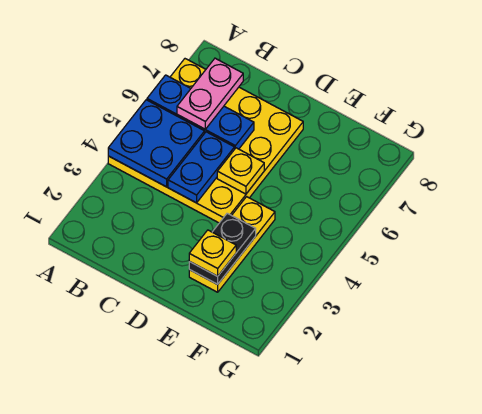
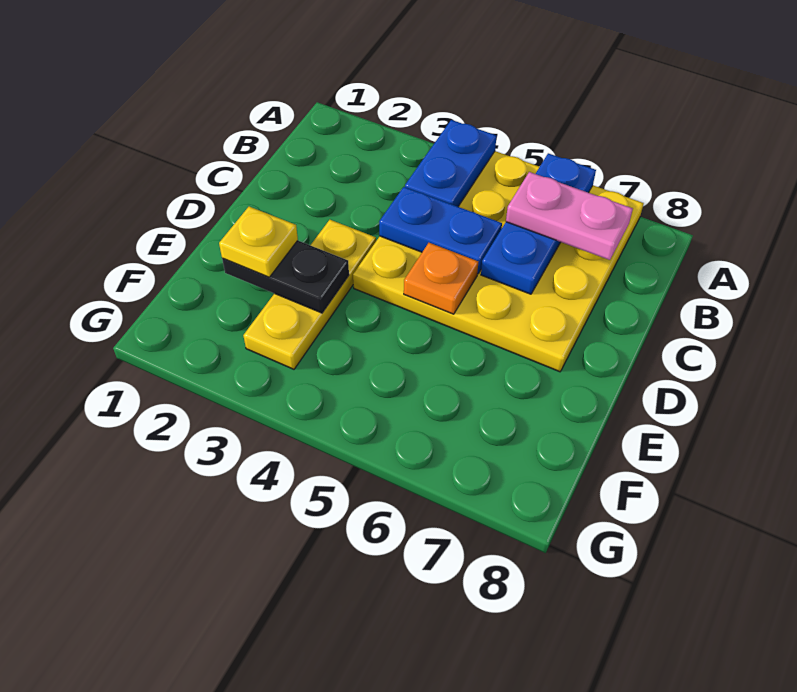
blue plate A4:B5 level 2 -> blue plate A4:B4 level 2
yellow plate D5 level 2 -> orange plate D5 level 2
yellow plate E2:E4 level 1 -> yellow plate D3:F3 level 1

